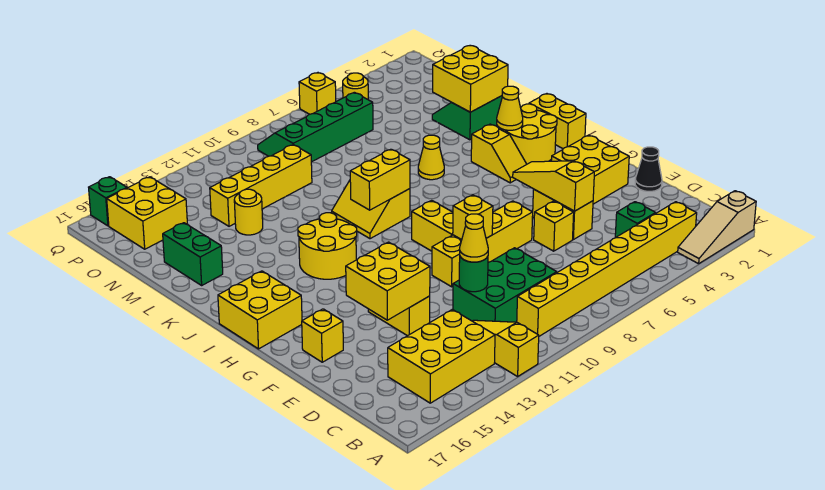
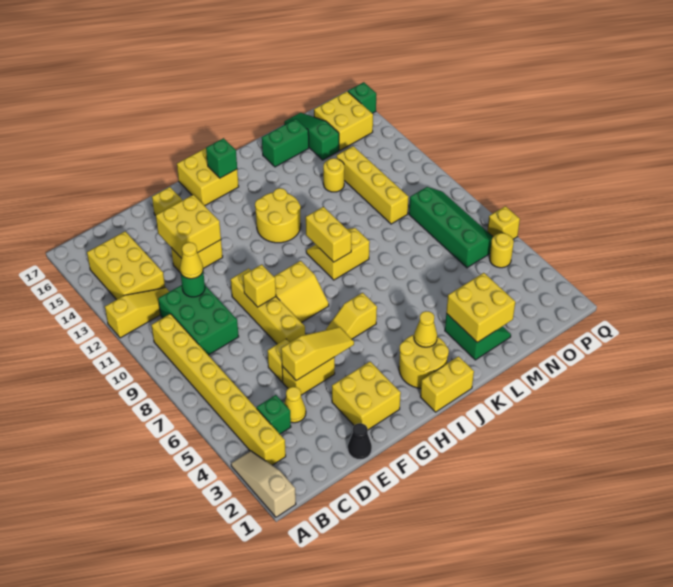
yellow slope I4:J4 level 1 top J -> yellow slope H6:I6 level 1 top I
none -> green brick I16 level 2
yellow cone K6 level 1 -> yellow cone D4 level 1
none -> green slope N15:N17 level 1 top 15

